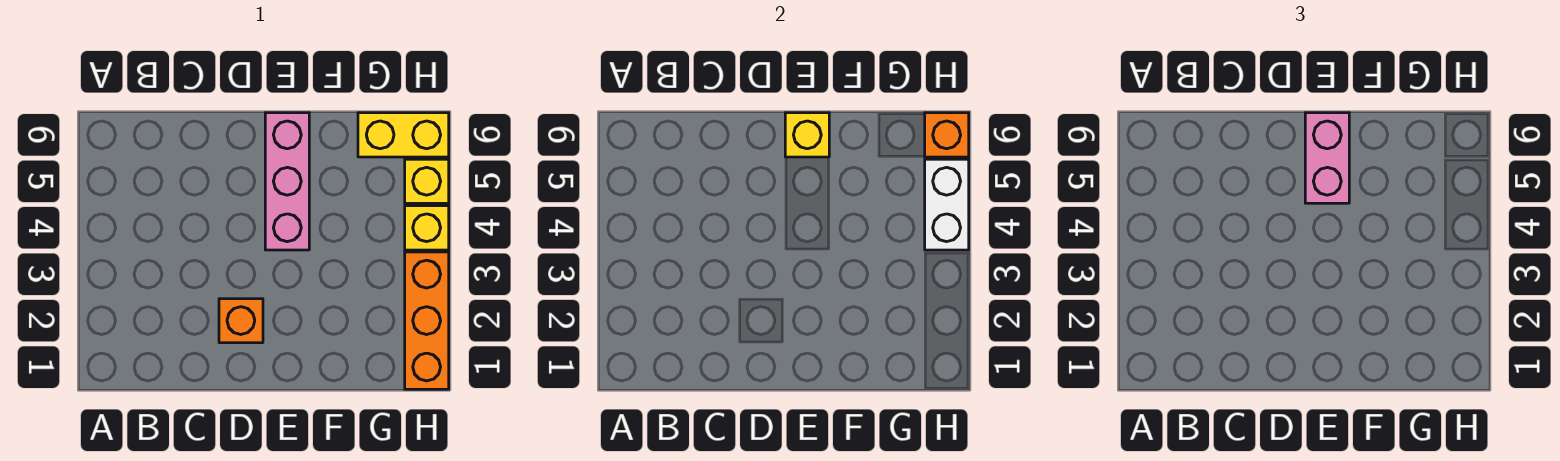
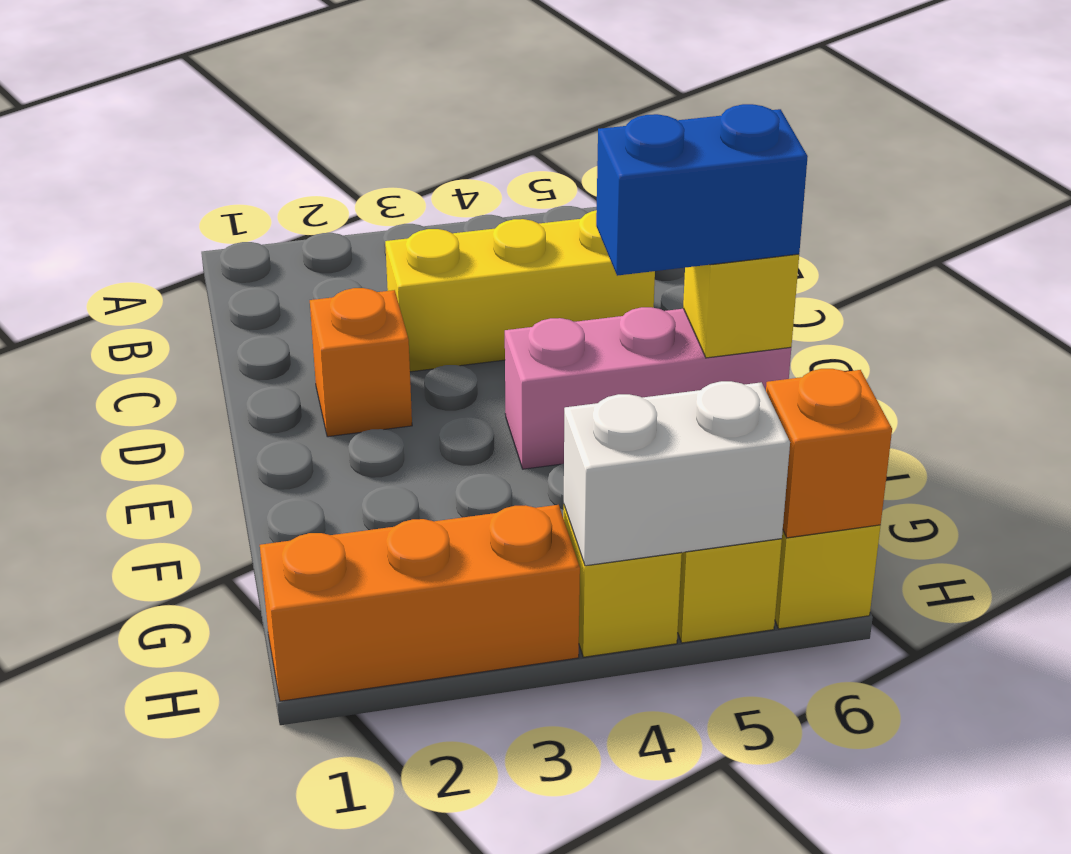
none -> yellow brick C3:C5 level 1
pink brick E5:E6 level 3 -> blue brick E5:E6 level 3

